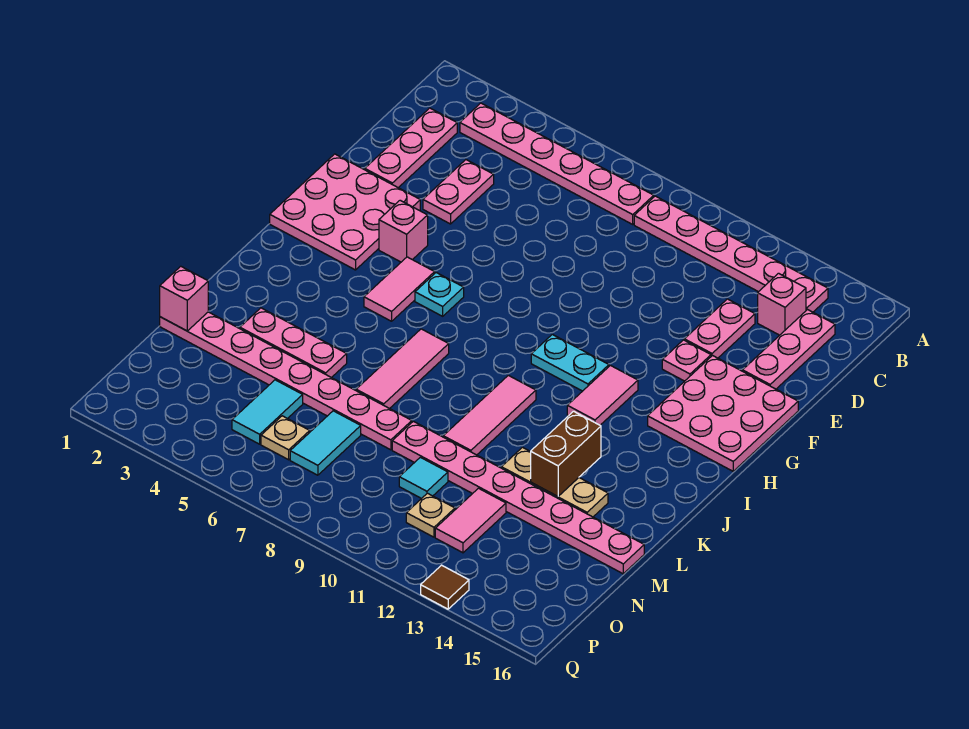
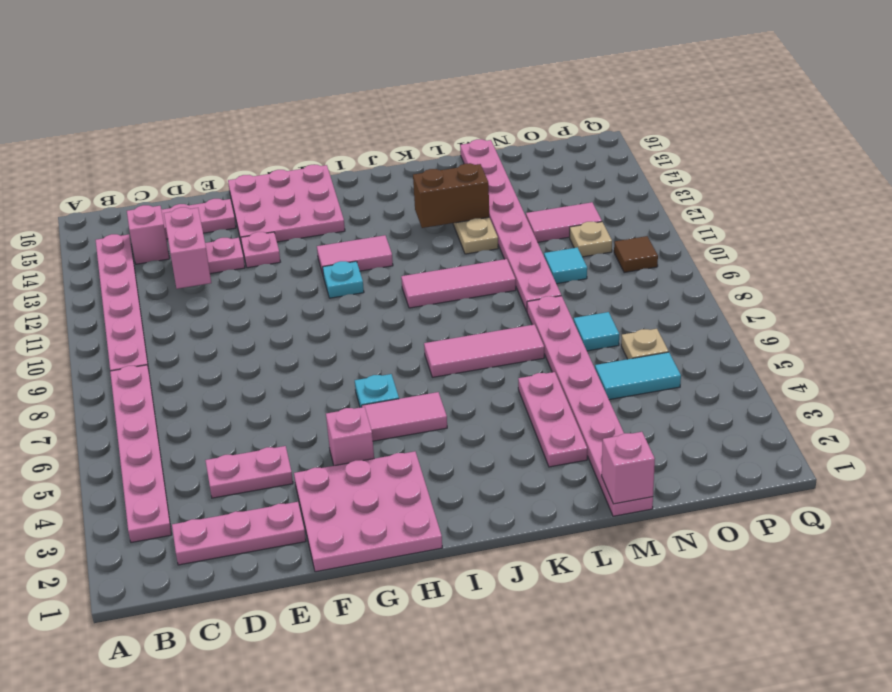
none -> pink brick D12:D13 level 2
cyan plate H10:H11 level 1 -> cyan plate H11 level 1
cyan tile N7:O7 level 1 -> cyan tile N7 level 1
brown tile Q13 level 1 -> brown tile P10 level 1

